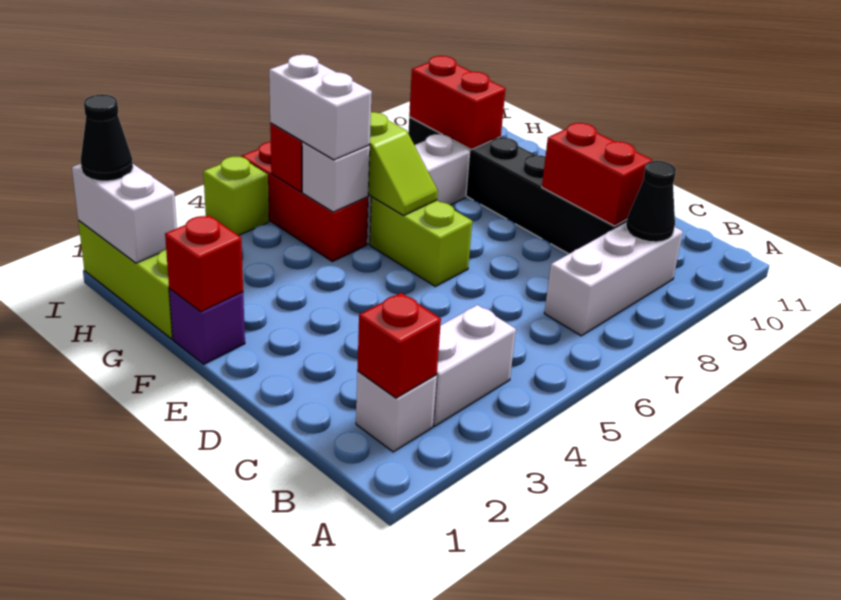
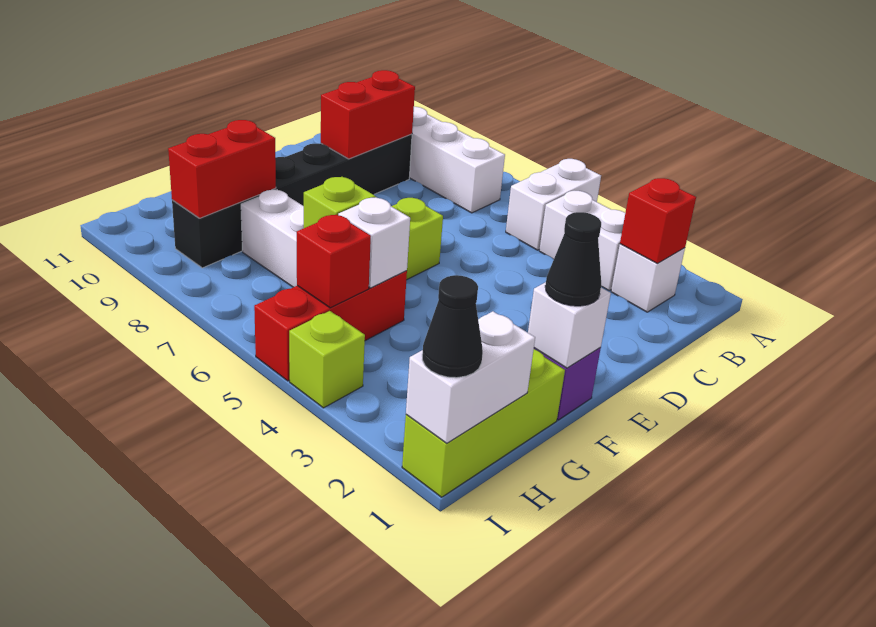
black cone B9 level 2 -> black cone F1 level 3
red brick F1 level 2 -> white brick F1 level 2
white brick G5:H5 level 3 -> white brick A5:B5 level 1

